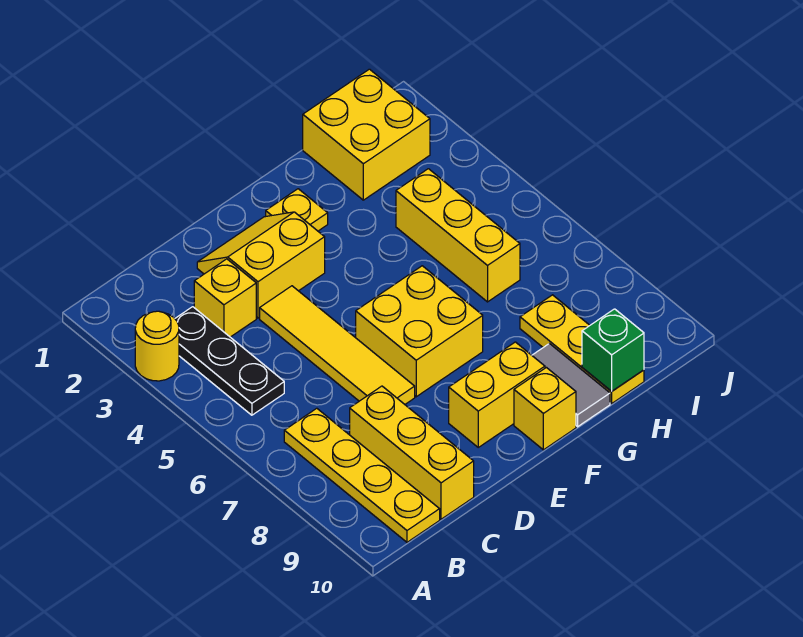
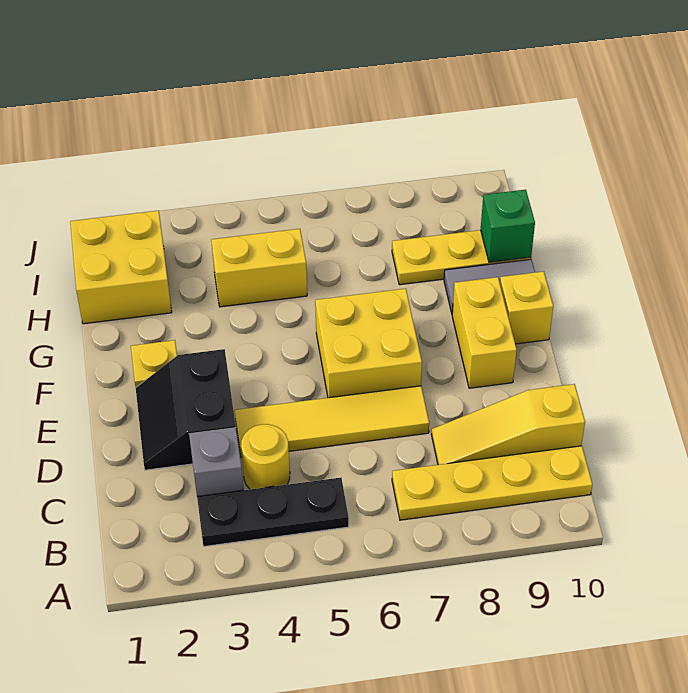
yellow round brick A3 level 1 -> yellow round brick C4 level 1
yellow brick C3 level 1 -> grey brick C3 level 1
yellow brick C8:C10 level 1 -> yellow slope C8:C10 level 1 top 10
yellow slope D2:E3 level 1 top 3 -> black slope D2:E3 level 1 top 3
yellow brick H4:H6 level 1 -> yellow brick H4:H5 level 1

